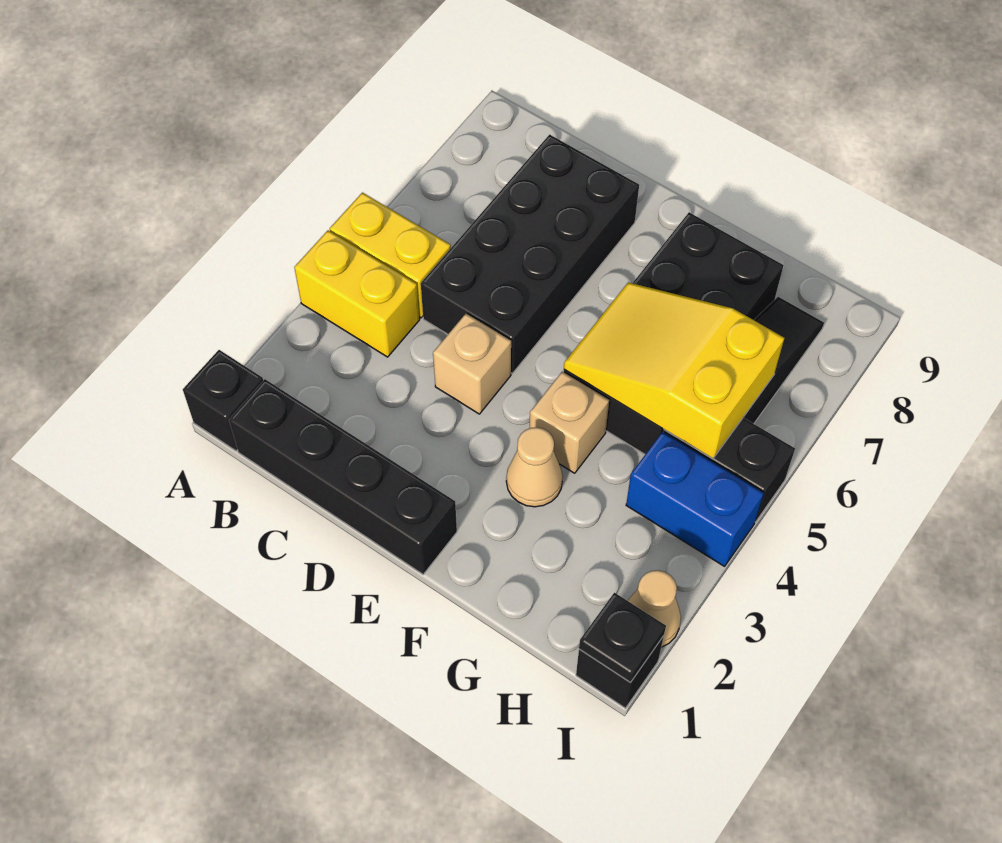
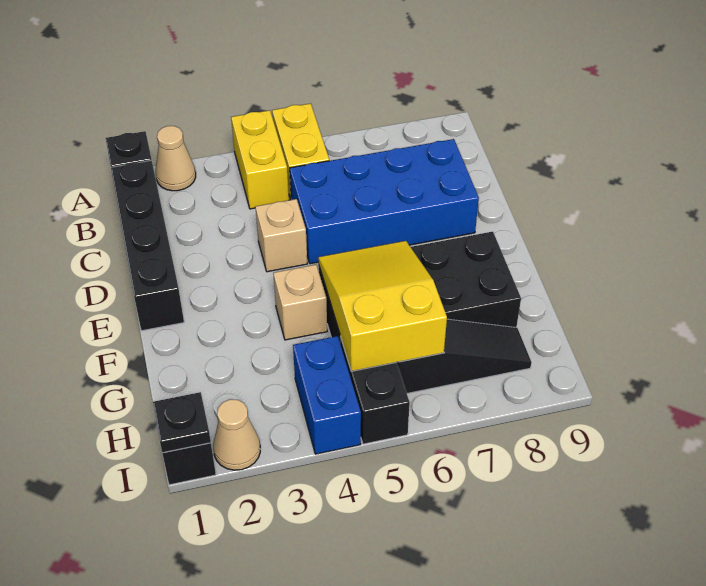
black brick C5:D8 level 1 -> blue brick C5:D8 level 1
tan cone F3 level 1 -> tan cone A2 level 1

